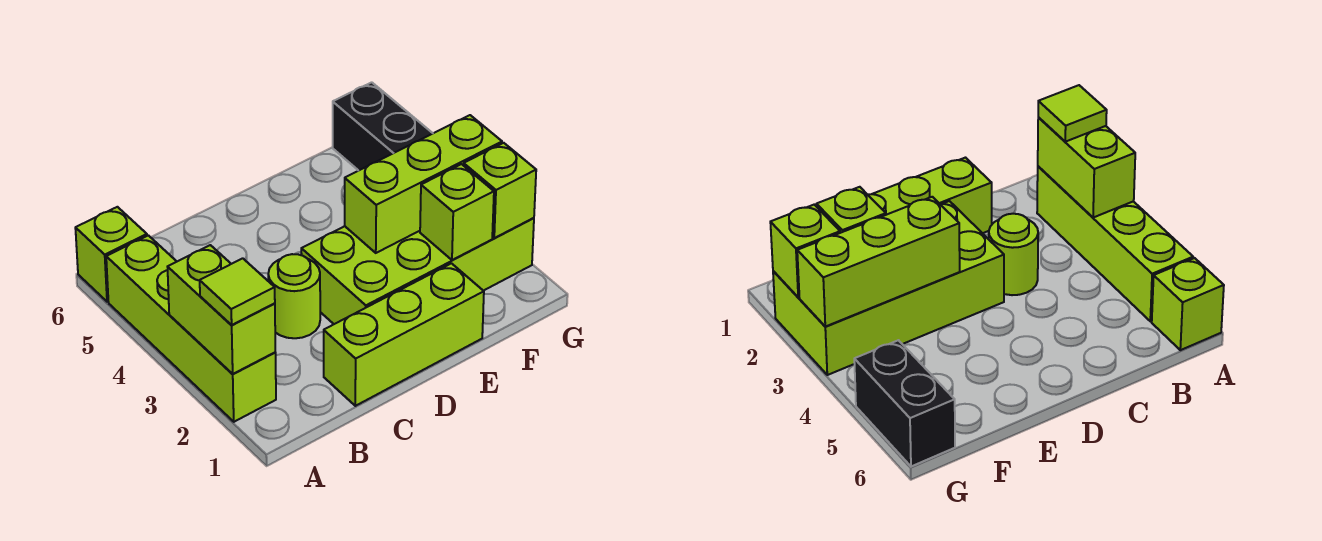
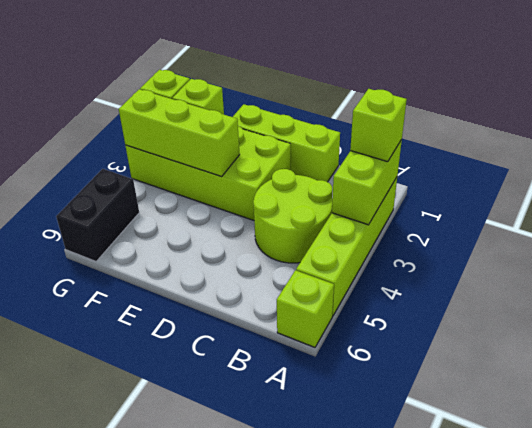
lime tile A2 level 3 -> lime brick A2 level 3
lime round brick C3 level 1 -> lime round brick B3:C4 level 1

